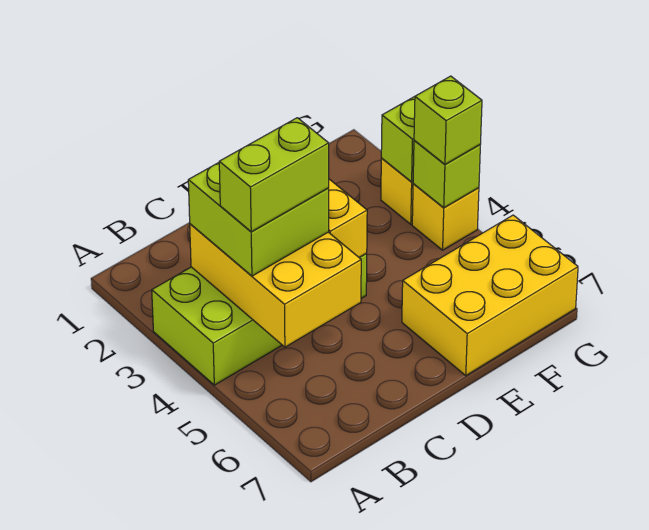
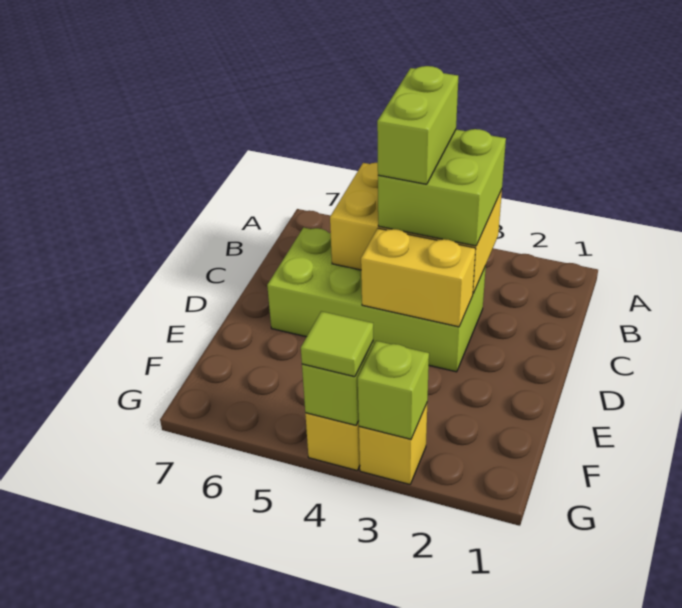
lime brick A3:D4 level 1 -> lime brick C3:D6 level 1
yellow brick E6:G7 level 1 -> none
lime brick G4 level 3 -> lime tile G4 level 3

